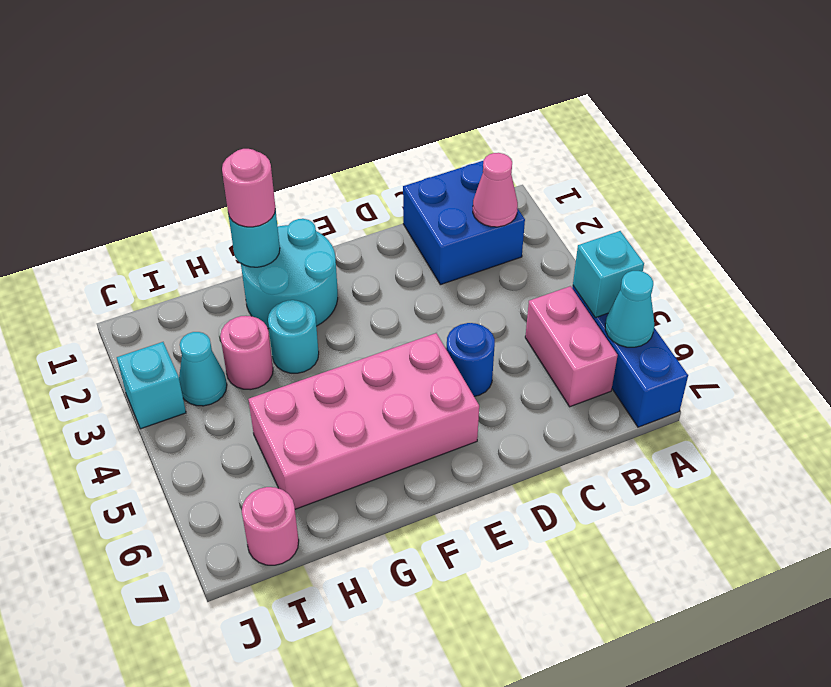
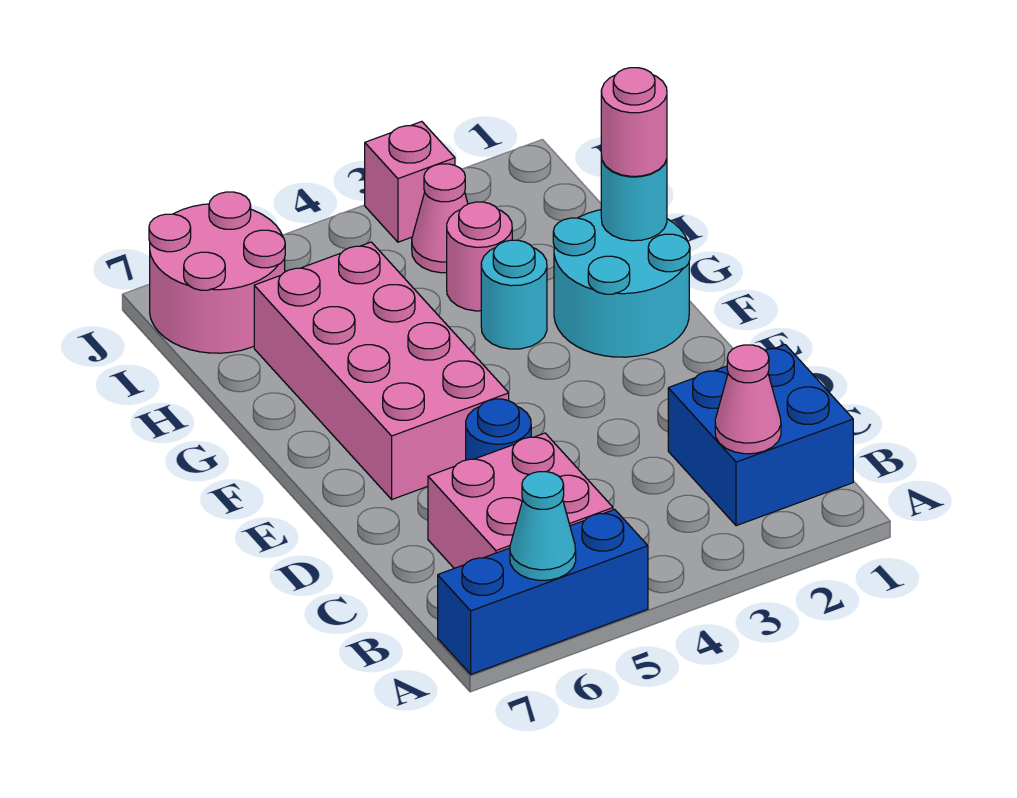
cyan brick A5 level 2 -> none
pink brick B5:B6 level 1 -> pink brick B5:C6 level 1
cyan cone I3 level 1 -> pink cone I3 level 1
pink round brick I7 level 1 -> pink round brick I6:J7 level 1
cyan brick J3 level 1 -> pink brick J3 level 1

